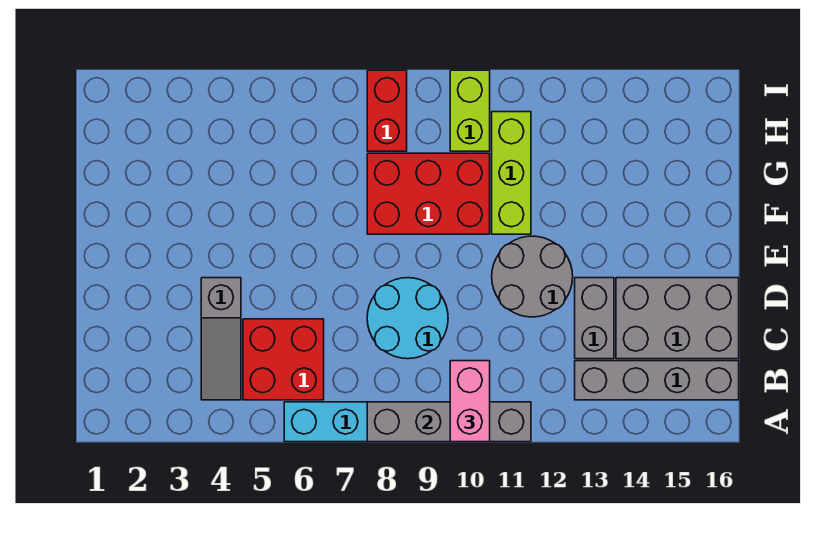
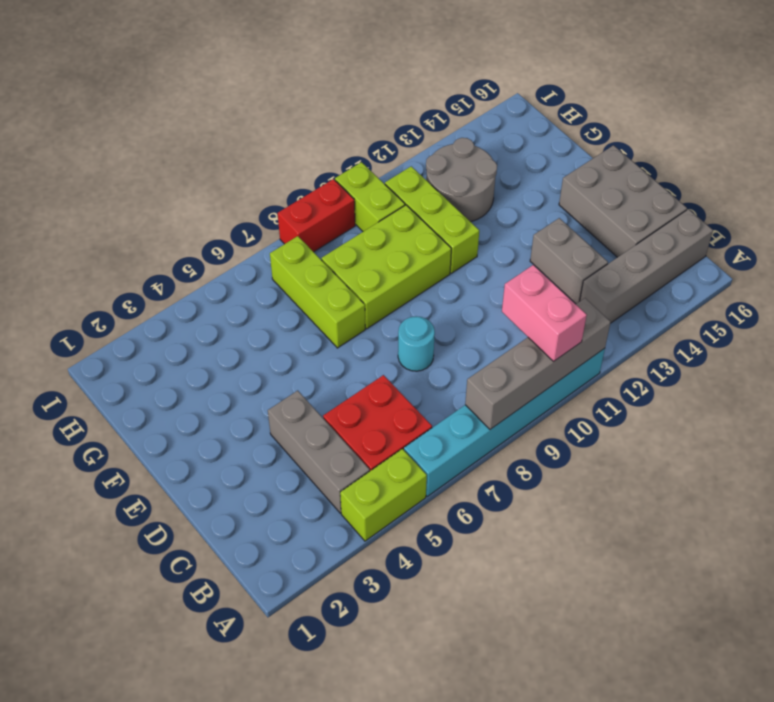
none -> lime brick A4:A5 level 1
grey slope B4:D4 level 1 top D -> grey brick B4:D4 level 1
cyan round brick C8:D9 level 1 -> cyan round brick D8 level 1
grey brick C14:D16 level 1 -> grey brick C15:E16 level 1
grey round brick D11:E12 level 1 -> grey round brick G12:H13 level 1
none -> lime brick F7:H7 level 1
red brick F8:G10 level 1 -> lime brick F8:G10 level 1
red brick H8:I8 level 1 -> red brick I8:I9 level 1

